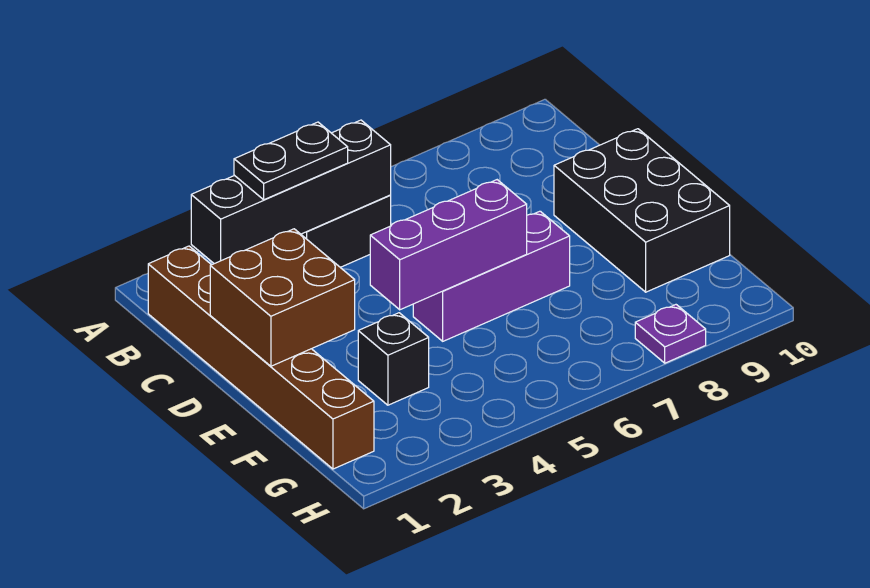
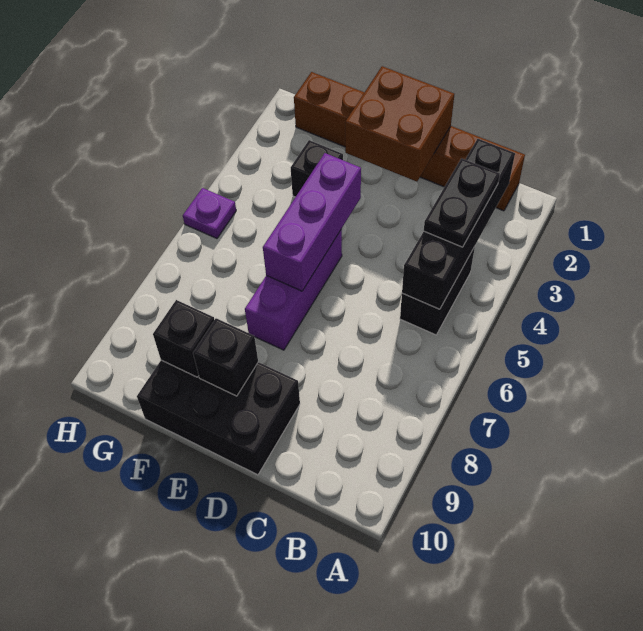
none -> black brick E9 level 2
none -> black brick F9 level 2
purple plate H8 level 1 -> purple plate H5 level 1

